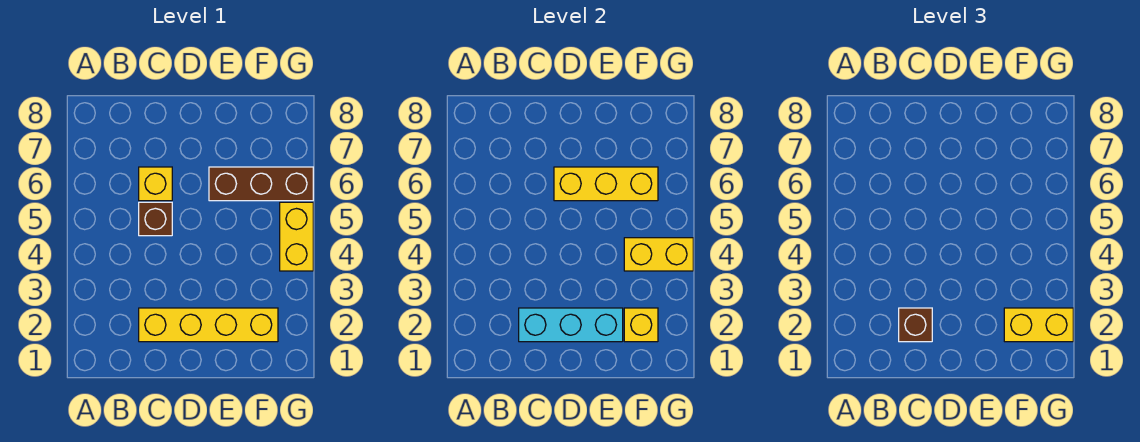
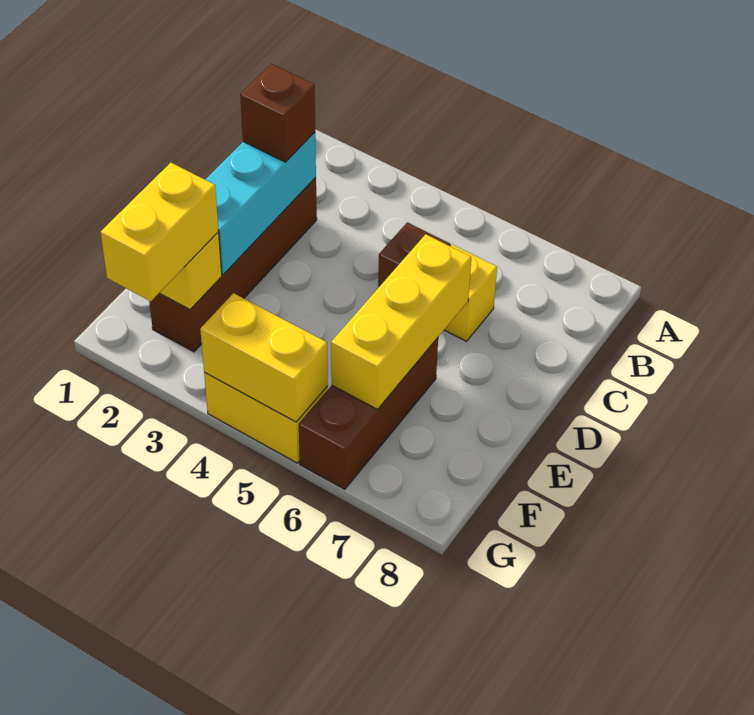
yellow brick C2:F2 level 1 -> brown brick C2:F2 level 1
yellow brick F4:G4 level 2 -> yellow brick G4:G5 level 2

